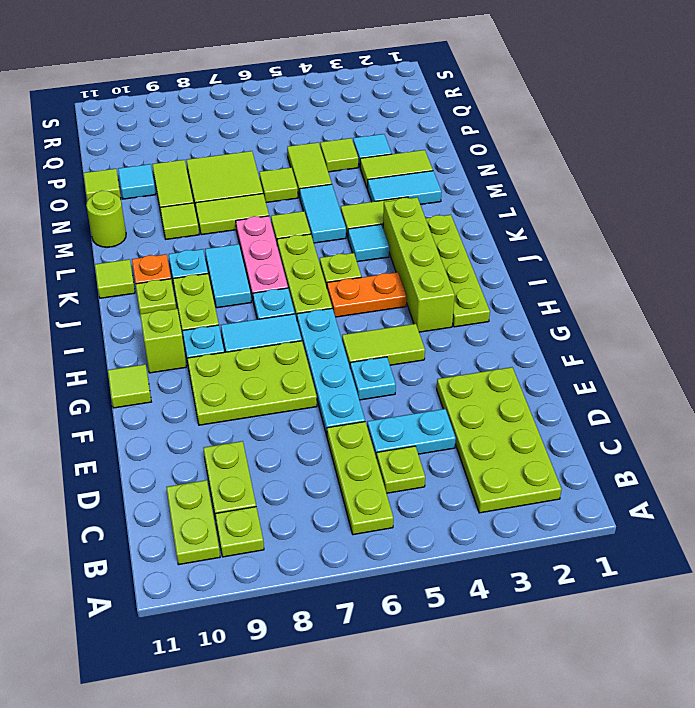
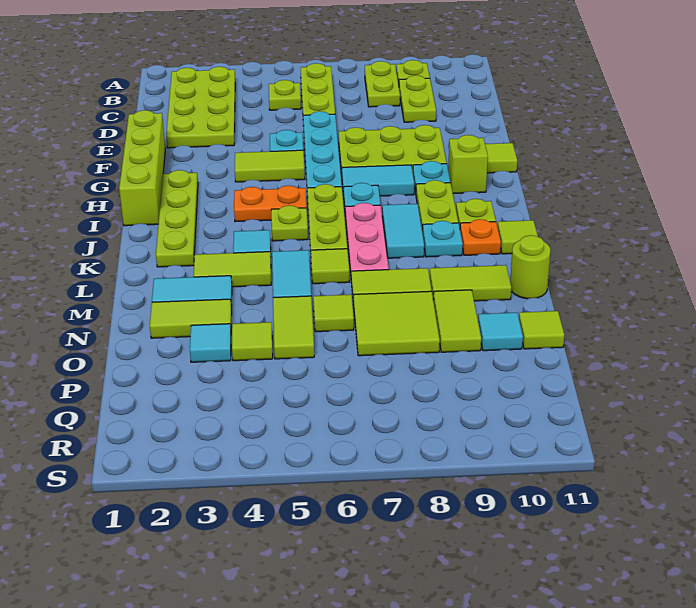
lime plate B10:C10 level 1 -> lime plate B8:C8 level 1
cyan plate D4:D5 level 1 -> none
lime brick H3:K3 level 1 -> lime brick F1:I1 level 1
lime tile M9 level 1 -> lime tile M9:M10 level 1

